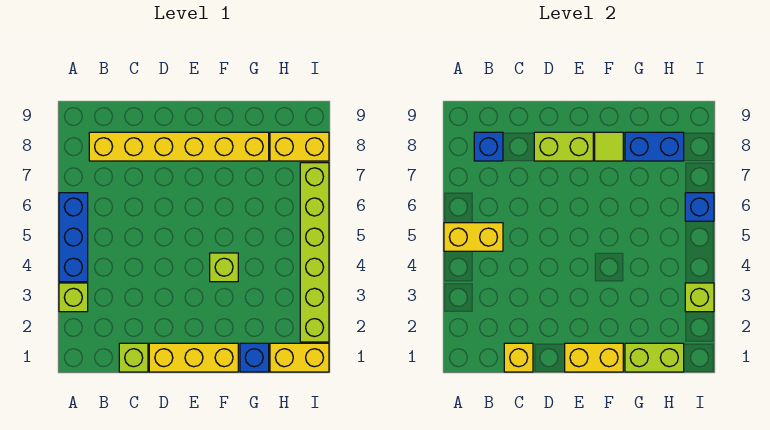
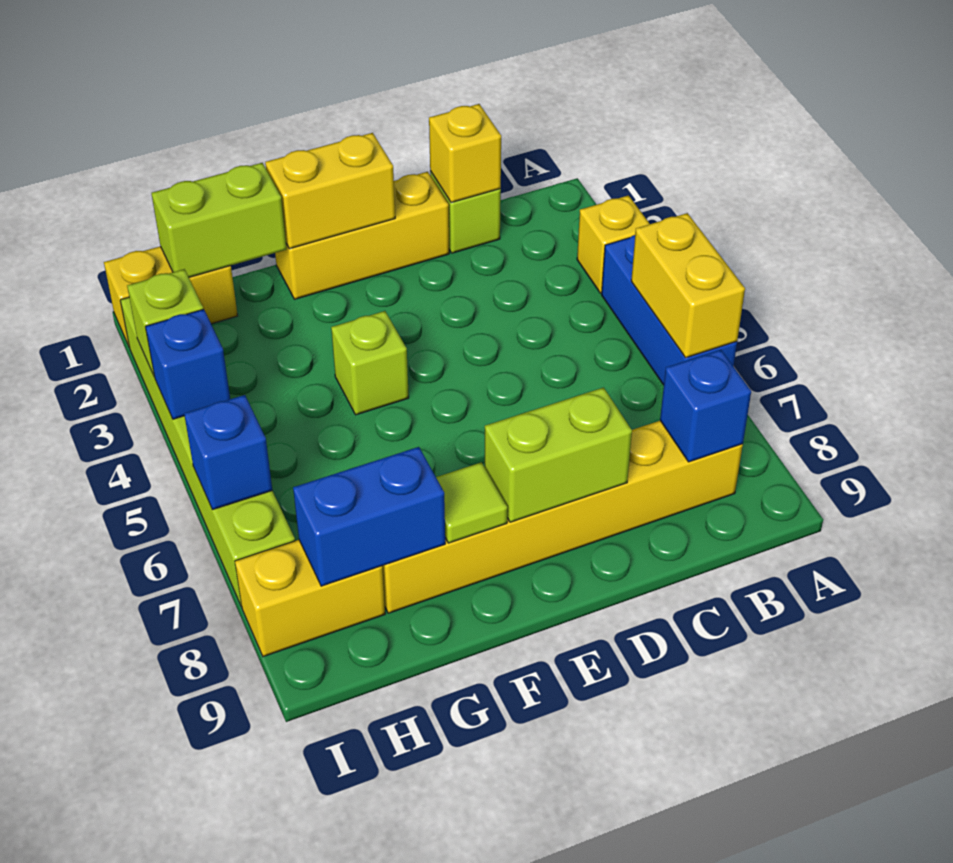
lime brick A3 level 1 -> yellow brick A3 level 1
yellow brick A5:B5 level 2 -> yellow brick A5:A6 level 2
blue brick G1 level 1 -> blue brick I4 level 2

